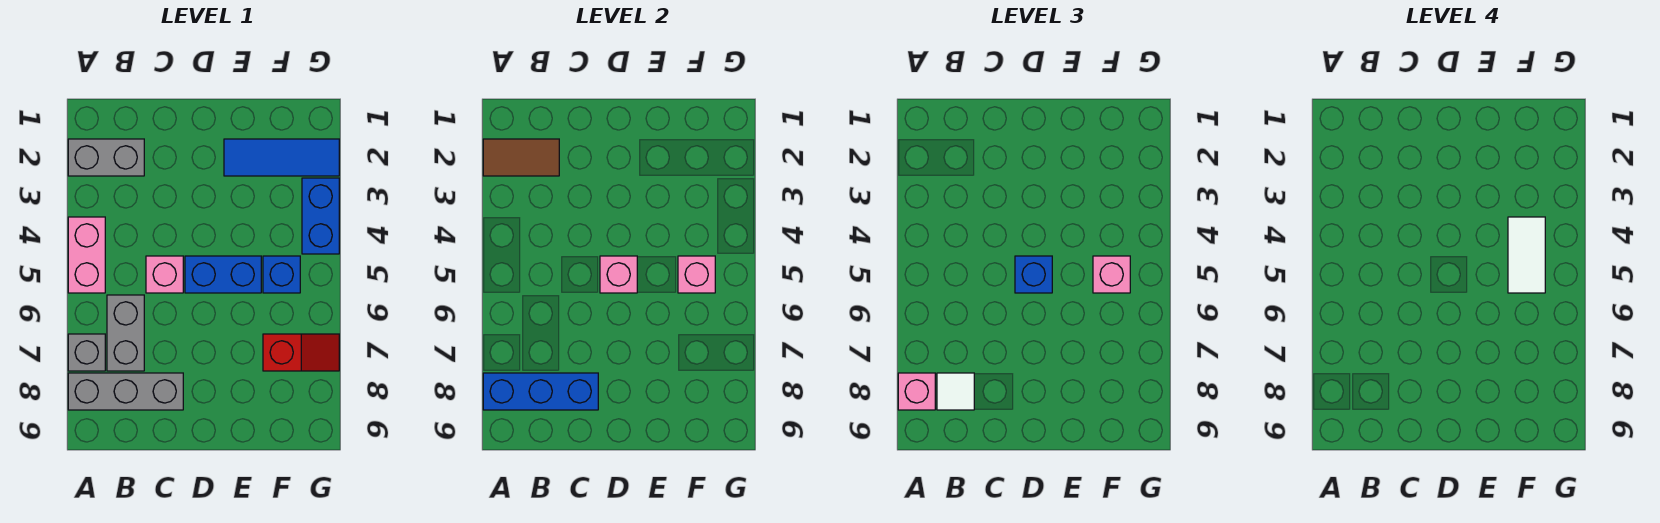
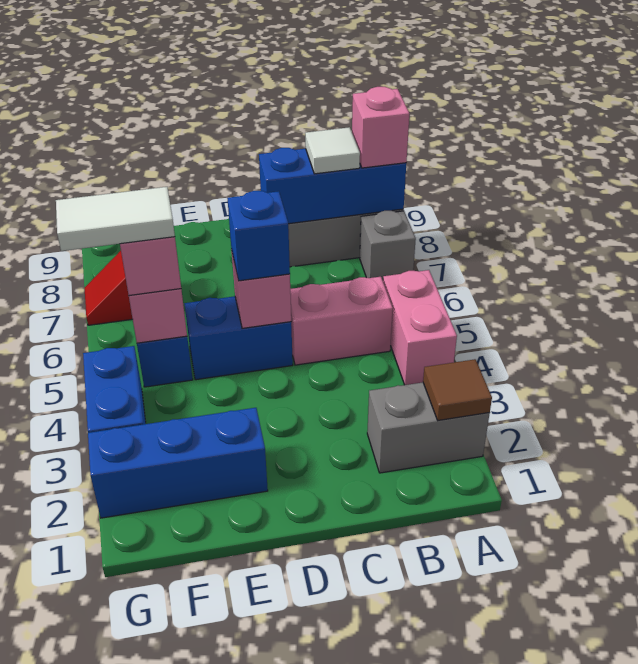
brown tile A2:B2 level 2 -> brown tile A2 level 2
grey brick B6:B7 level 1 -> none
pink brick C5 level 1 -> pink brick B5:C5 level 1
blue tile E2:G2 level 1 -> blue brick E2:G2 level 1
white tile F4:F5 level 4 -> white tile F5:G5 level 4

